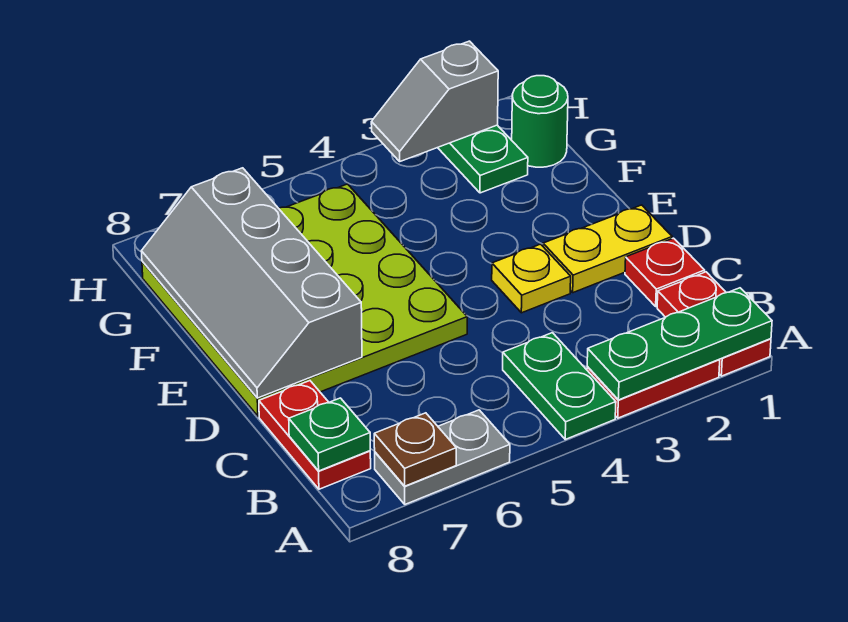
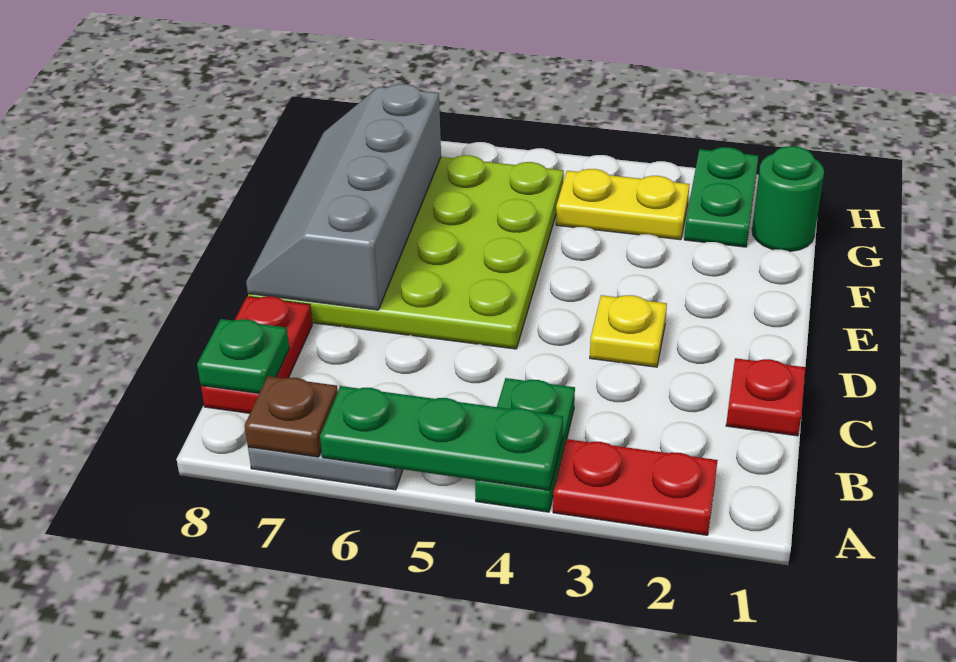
red plate A1:B1 level 1 -> none
green plate A1:A3 level 2 -> green plate A4:A6 level 2
yellow plate D1:D2 level 1 -> yellow plate G3:G4 level 1
grey slope H2:H3 level 2 top 2 -> none

